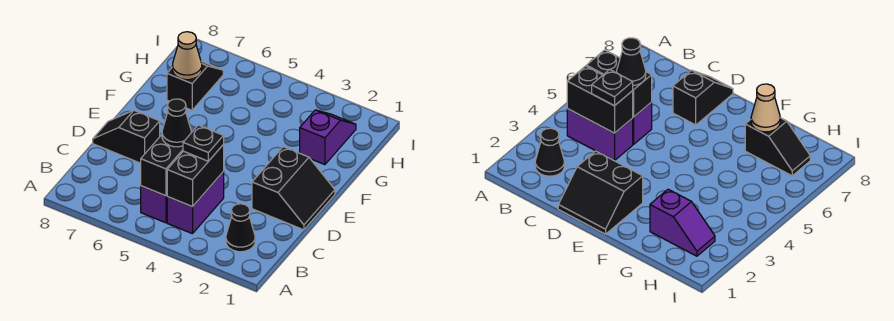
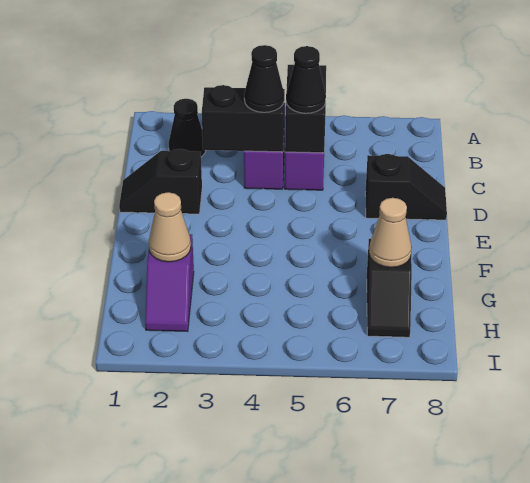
black brick B4:C4 level 2 -> black brick C3:C4 level 2
black plate C4 level 3 -> black cone C4 level 3
black slope D1:E2 level 1 top 2 -> black slope D1:D2 level 1 top 2
none -> tan cone G2 level 2

